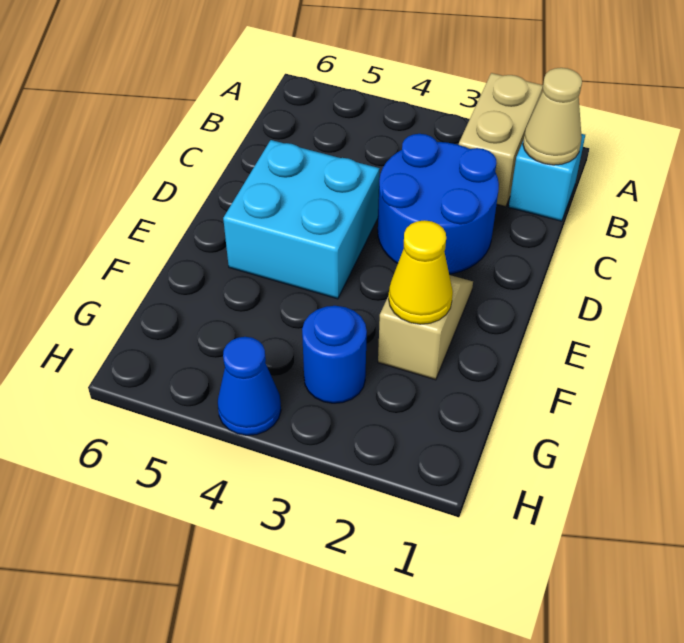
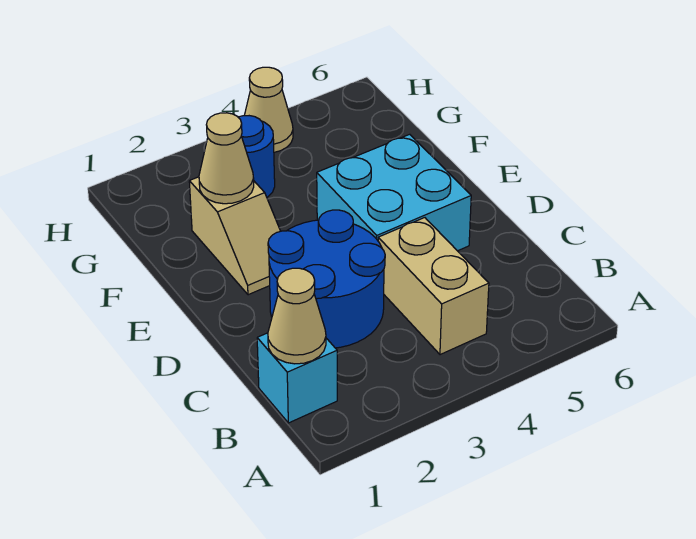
tan brick A2:B2 level 1 -> tan brick B4:C4 level 1
yellow cone F2 level 2 -> tan cone F2 level 2
blue cone H4 level 1 -> tan cone H4 level 1

